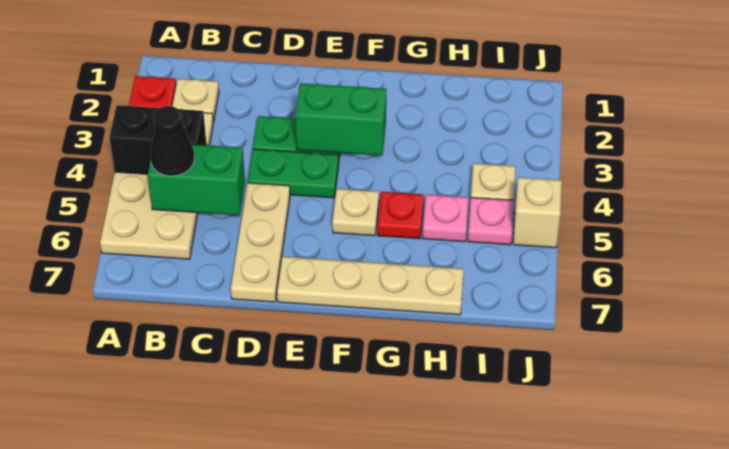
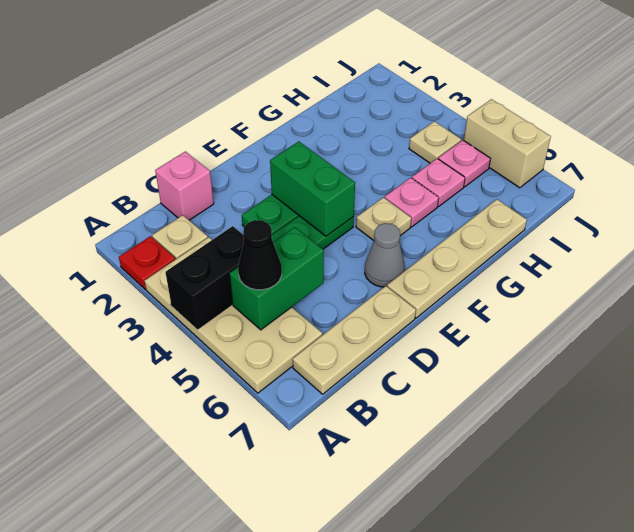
none -> pink brick C1 level 1
tan plate D5:D7 level 1 -> tan plate B7:D7 level 1
green brick E3:F3 level 2 -> green brick E3:E4 level 2
none -> grey cone E6 level 1
red plate G5 level 1 -> pink plate G5 level 1
tan brick J5 level 1 -> tan brick J5:J6 level 1

